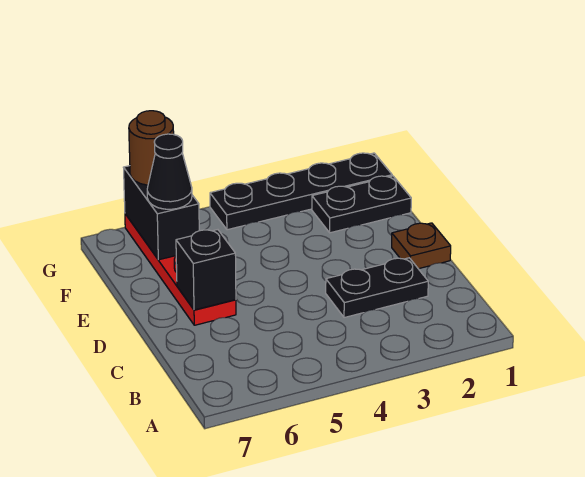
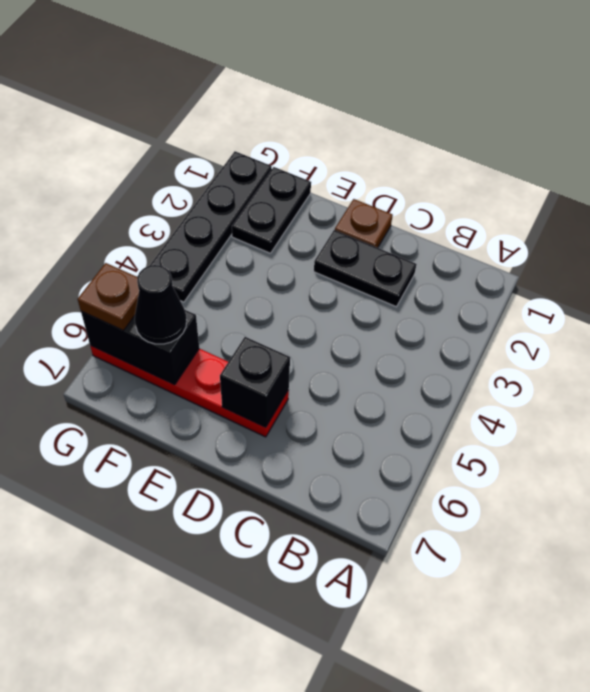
black plate C2:C3 level 1 -> black plate C2:D2 level 1
brown round brick G6 level 3 -> brown plate G6 level 3

